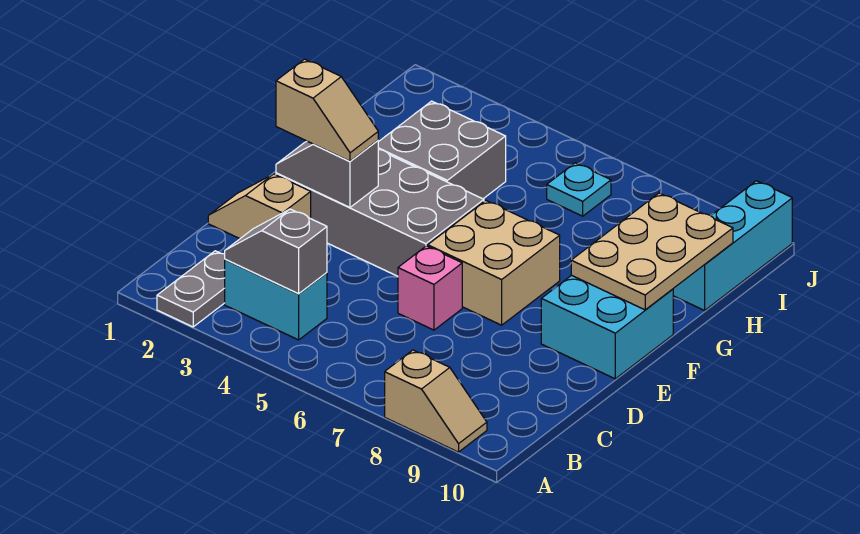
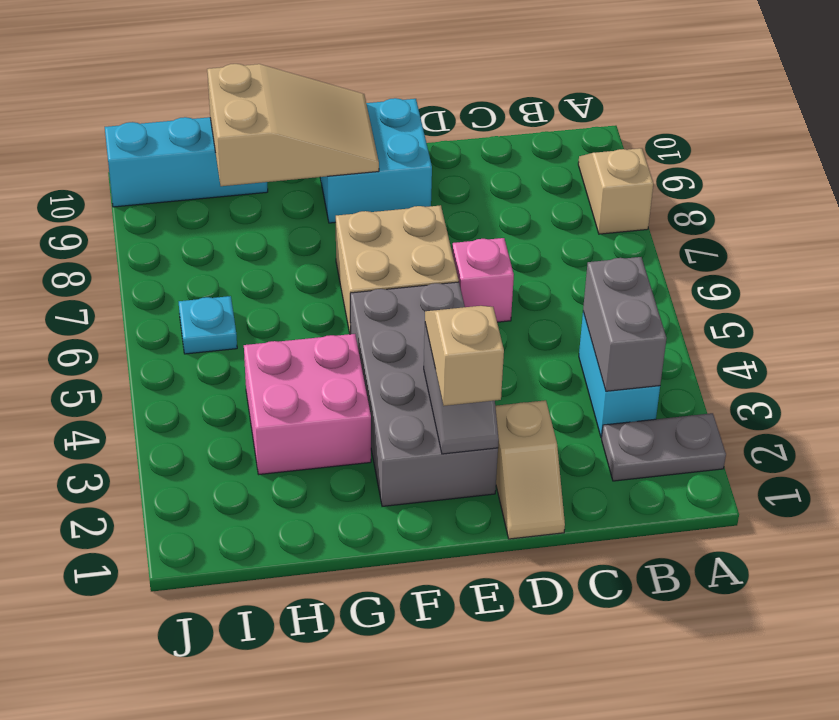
grey slope B3:B4 level 2 top 4 -> grey brick B3:B4 level 2
tan plate F9:H10 level 2 -> tan slope F9:H10 level 2 top H
grey brick G3:H4 level 1 -> pink brick G3:H4 level 1

